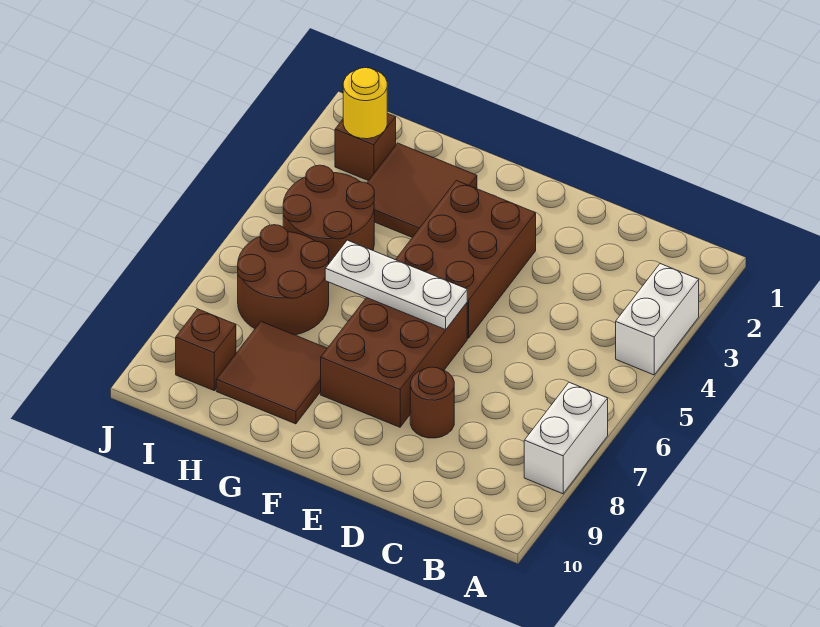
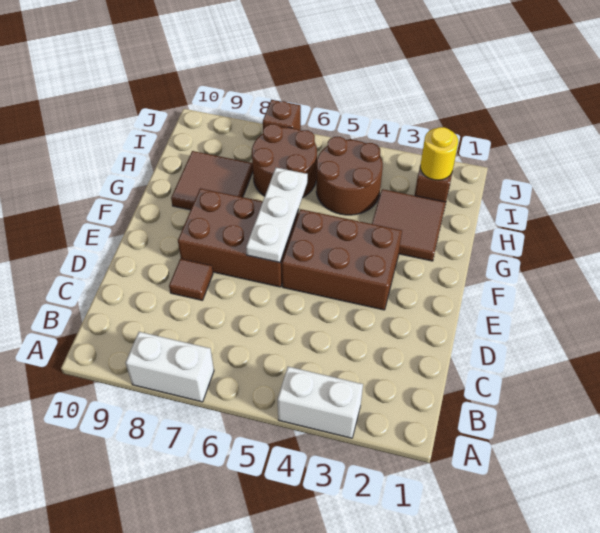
brown round brick D8 level 1 -> brown tile D8 level 1
brown brick I9 level 1 -> brown brick J7 level 1

